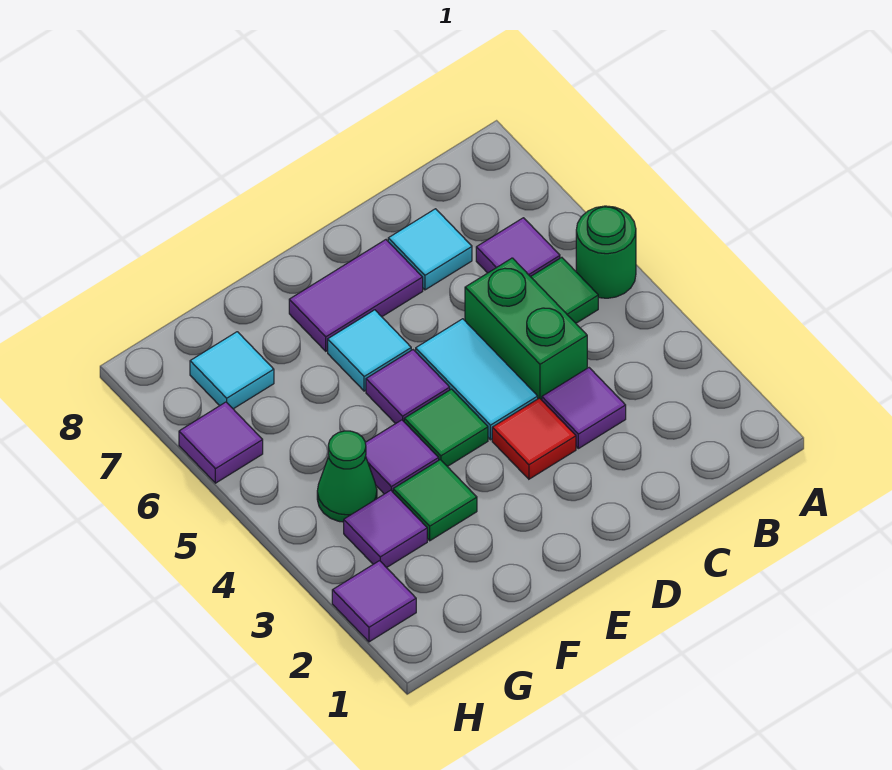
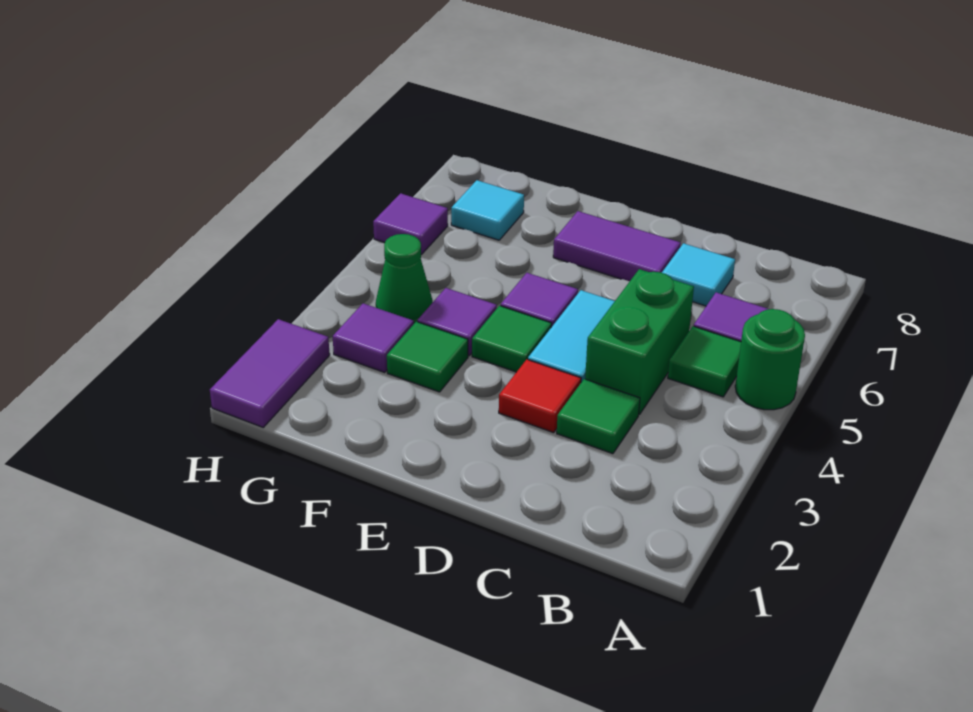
purple tile C3 level 1 -> green tile C3 level 1
cyan tile E6 level 1 -> none
purple tile H2 level 1 -> purple tile H1:H2 level 1

